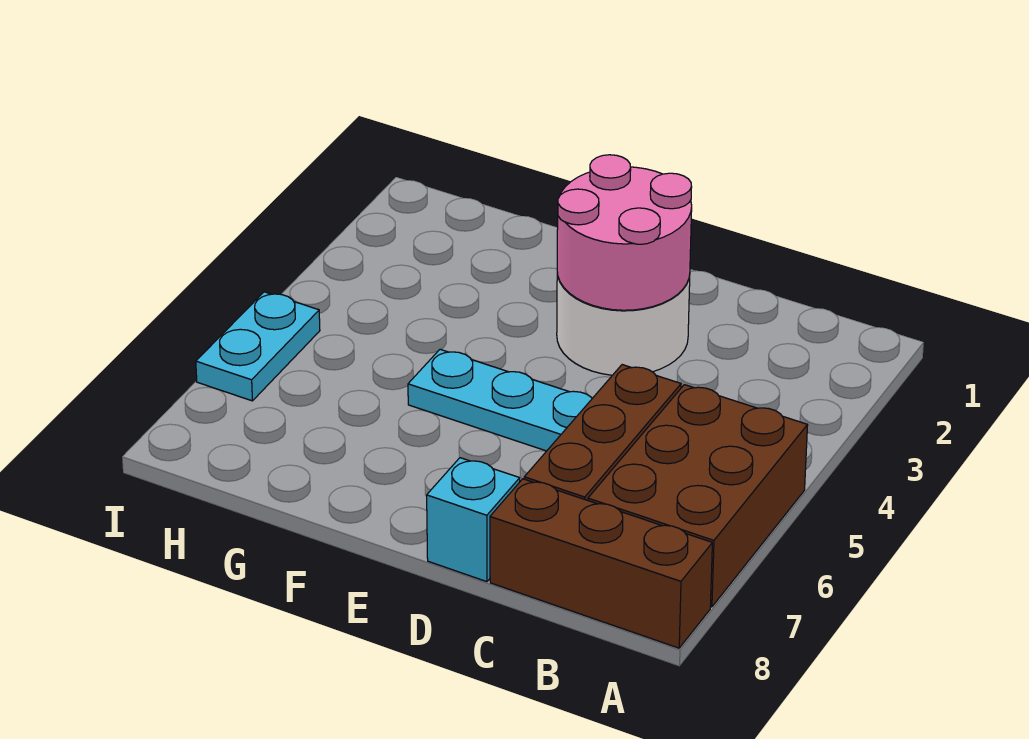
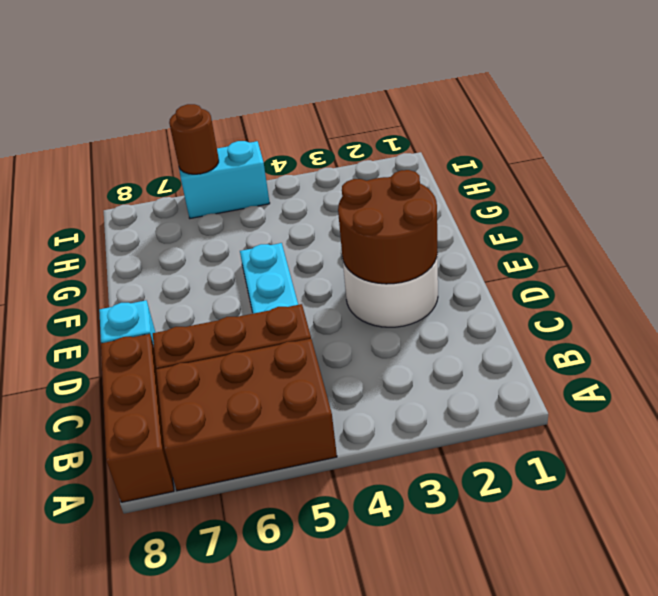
pink round brick D2:E3 level 2 -> brown round brick D2:E3 level 2
cyan plate I5:I6 level 1 -> cyan brick I5:I6 level 1
none -> brown round brick I6 level 2

